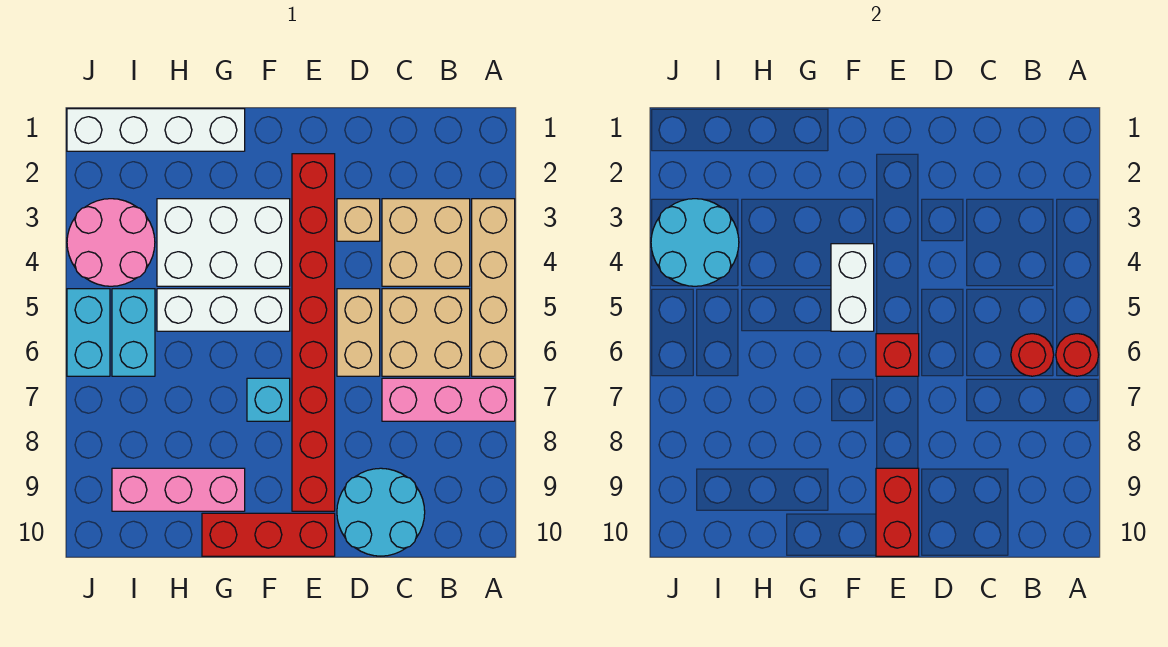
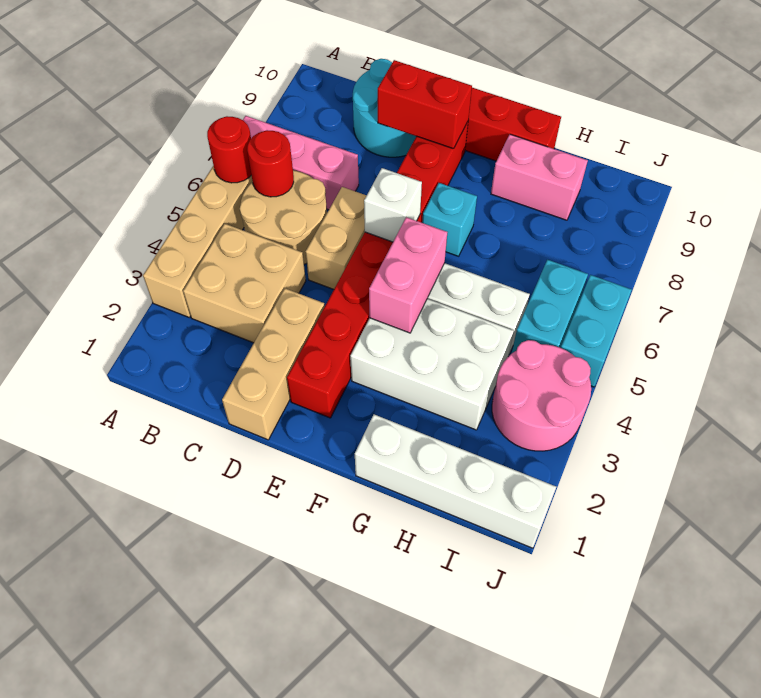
tan brick B5:C6 level 1 -> tan round brick B5:C6 level 1
tan brick D3 level 1 -> tan brick D1:D3 level 1
red brick E6 level 2 -> white brick E6 level 2
red brick E9:E10 level 2 -> red brick D9:E9 level 2
white brick F4:F5 level 2 -> pink brick F4:F5 level 2
pink brick G9:I9 level 1 -> pink brick G9:H9 level 1
cyan round brick I3:J4 level 2 -> none

